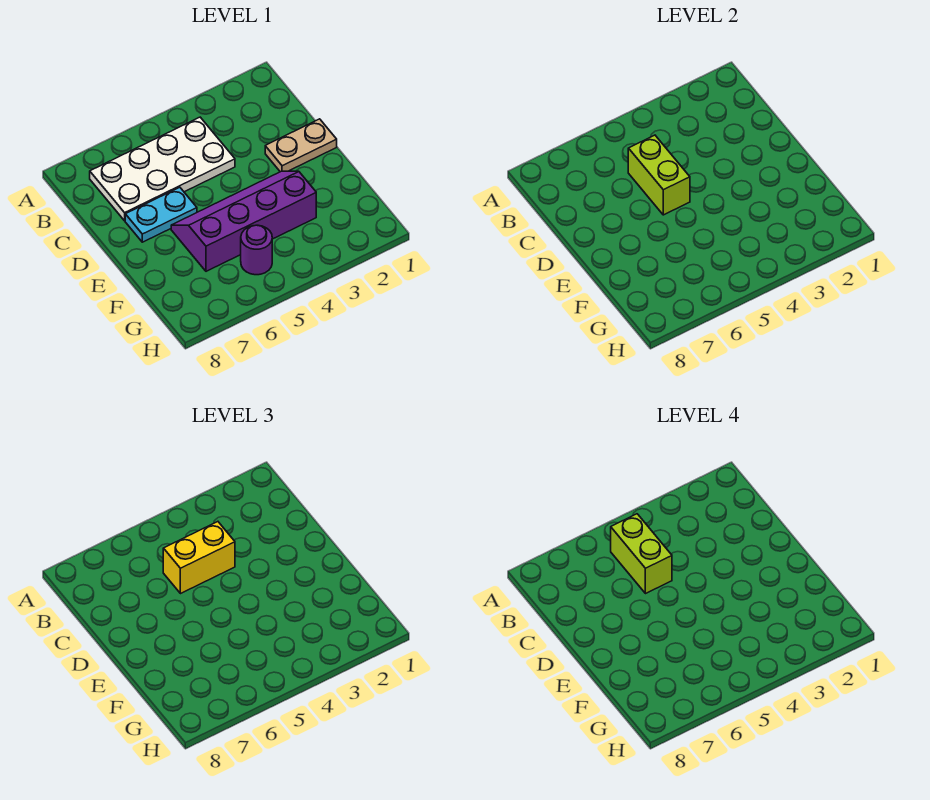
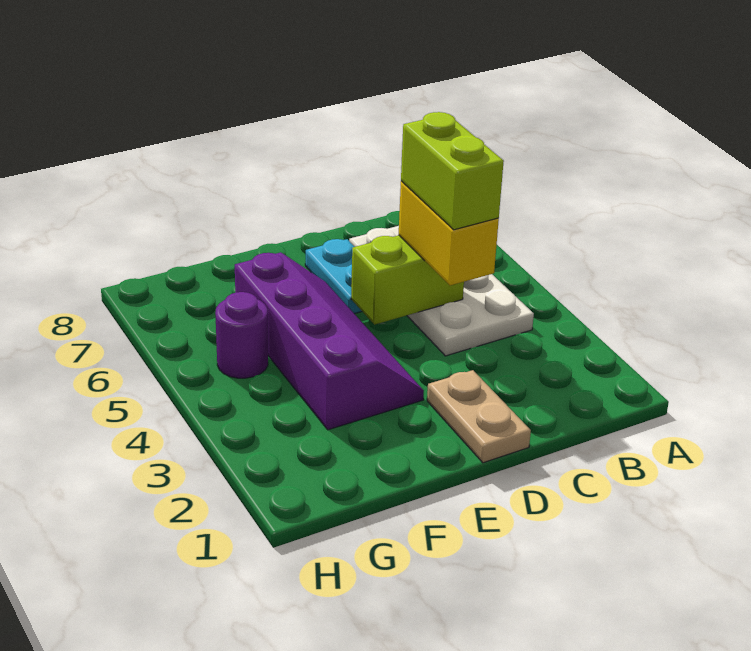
lime brick B5:C5 level 4 -> lime brick C4:C5 level 4

